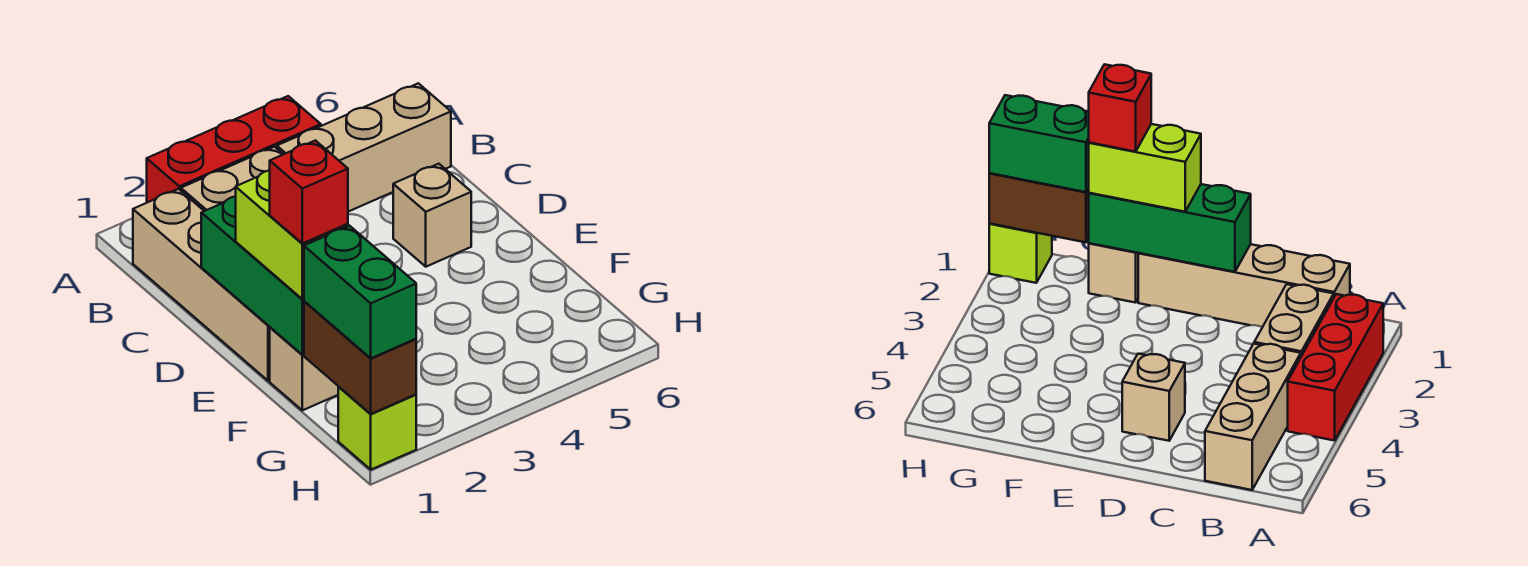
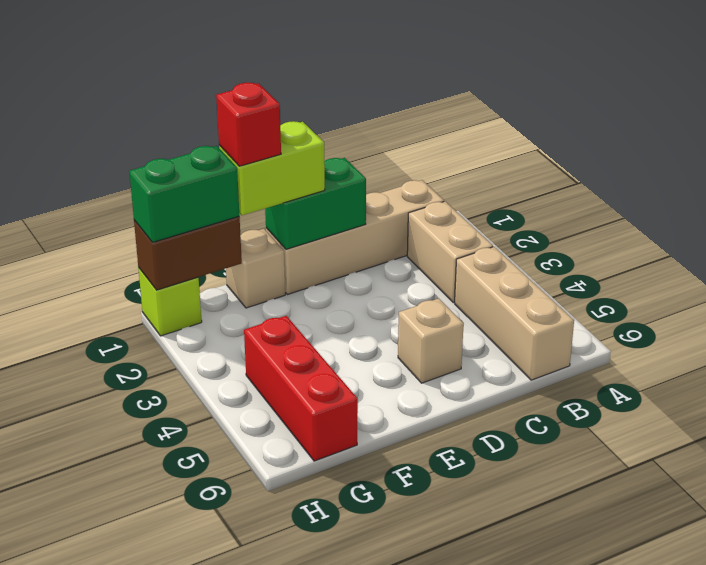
red brick A2:A4 level 1 -> red brick G4:G6 level 1
green brick D1:F1 level 2 -> green brick D1:E1 level 2

